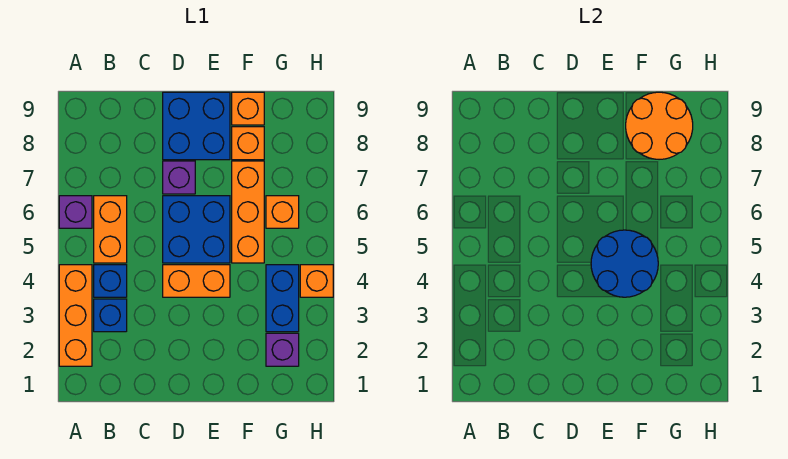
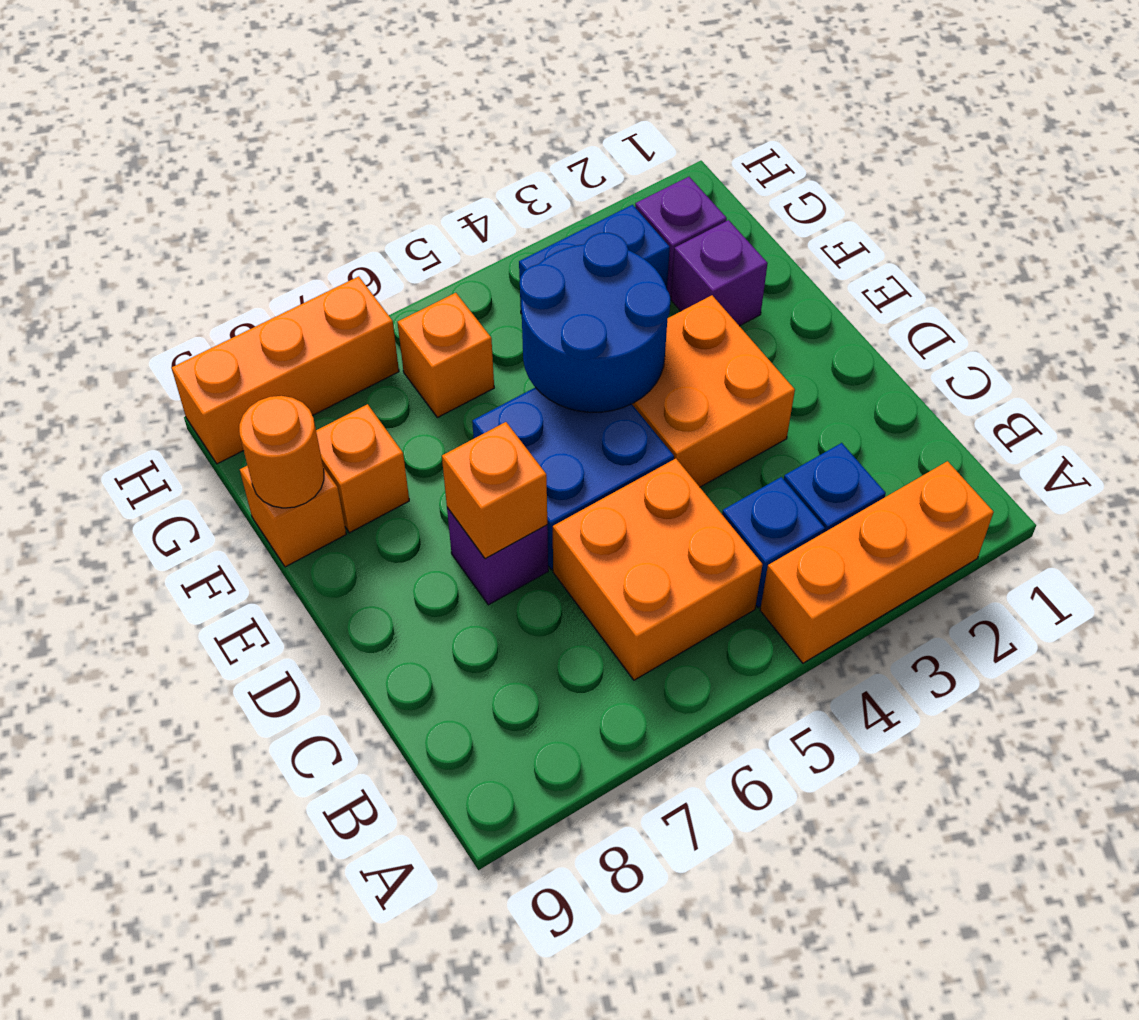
purple brick A6 level 1 -> purple brick F2 level 1
orange brick B5:B6 level 1 -> orange brick B5:C6 level 1
orange brick D4:E4 level 1 -> orange brick D3:E4 level 1
blue brick D8:E9 level 1 -> none
orange brick F5:F7 level 1 -> orange brick H7:H9 level 1
orange round brick F8:G9 level 2 -> orange round brick F9 level 2
orange brick H4 level 1 -> orange brick D7 level 2

